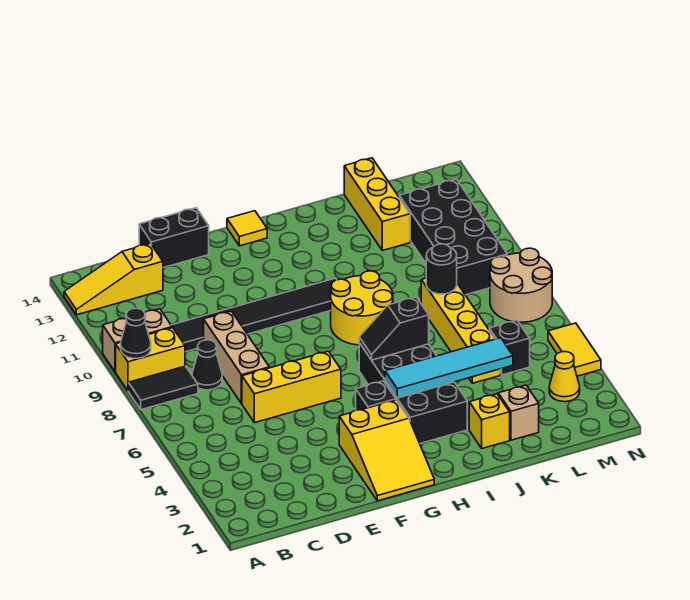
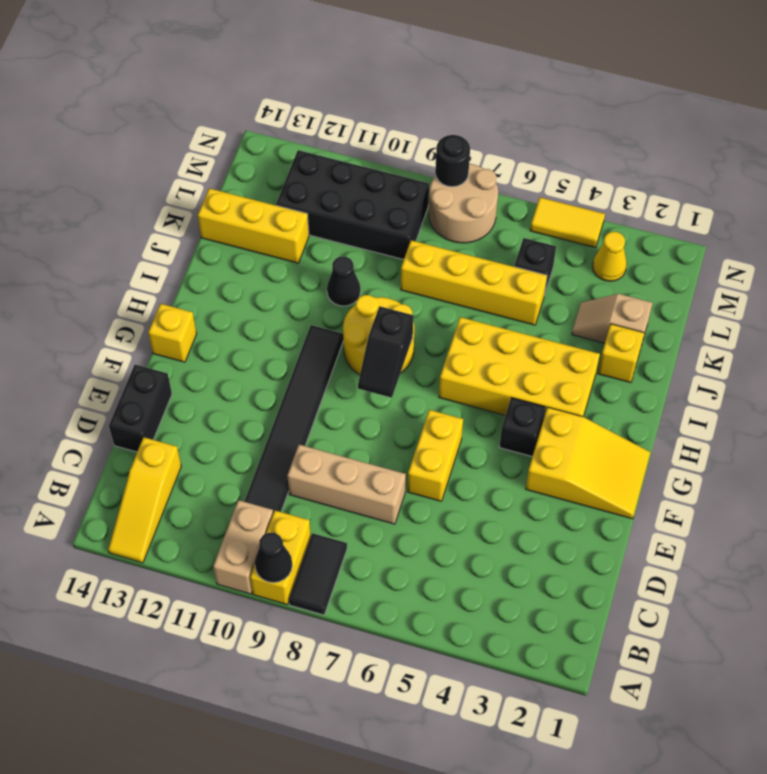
black cone C8 level 1 -> black cone J10 level 1
yellow brick D6:F6 level 1 -> yellow brick E6:F6 level 1
yellow tile G14 level 1 -> yellow brick G14 level 1
black brick H3:I6 level 1 -> yellow brick H3:I6 level 1
cyan tile H4:K4 level 2 -> none
black slope H6:I6 level 2 top I -> black slope G8:H8 level 2 top H
black round brick K8 level 2 -> black round brick N8 level 2

